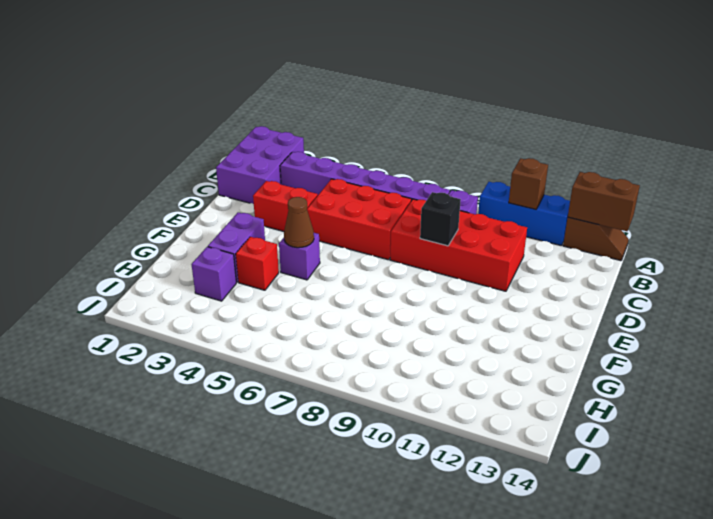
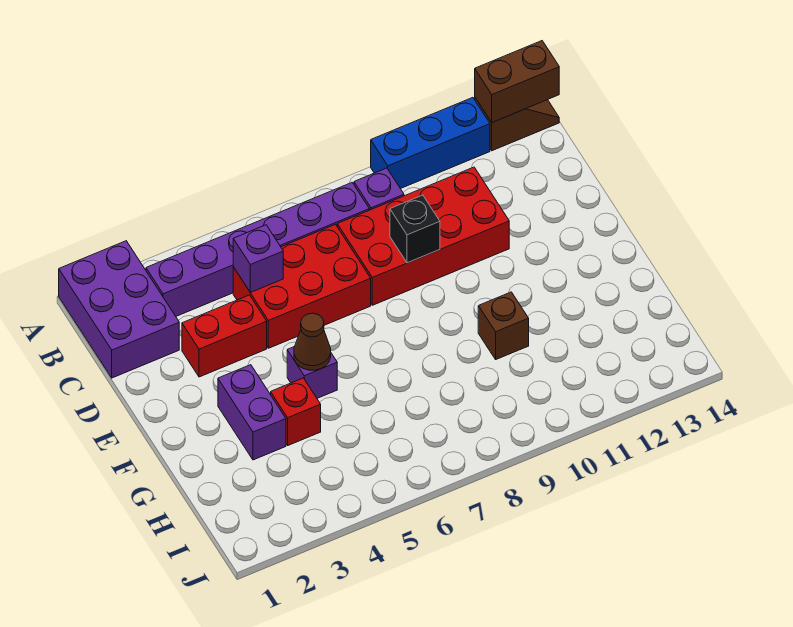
brown brick A11 level 2 -> brown brick G10 level 1
purple brick H3 level 1 -> purple brick C5 level 2

